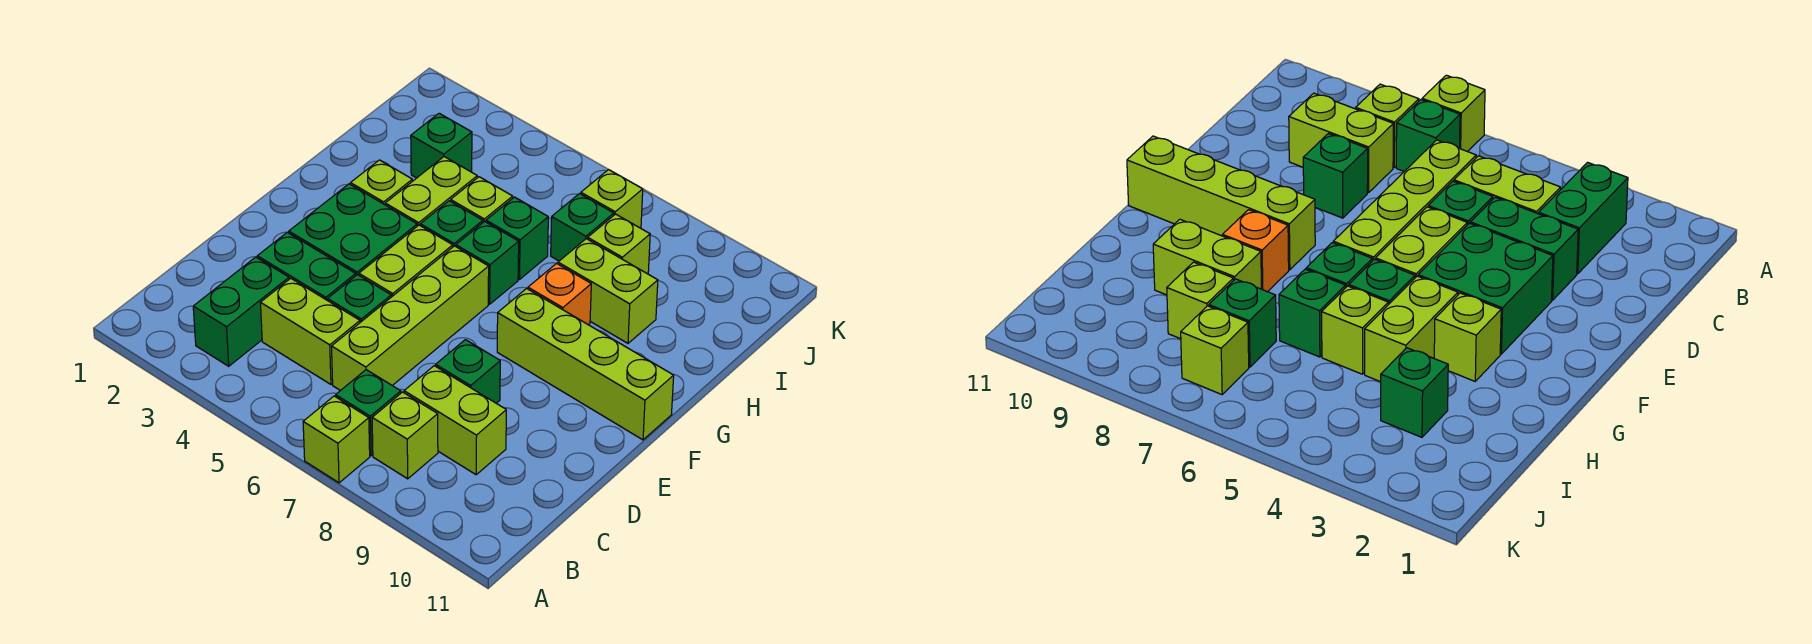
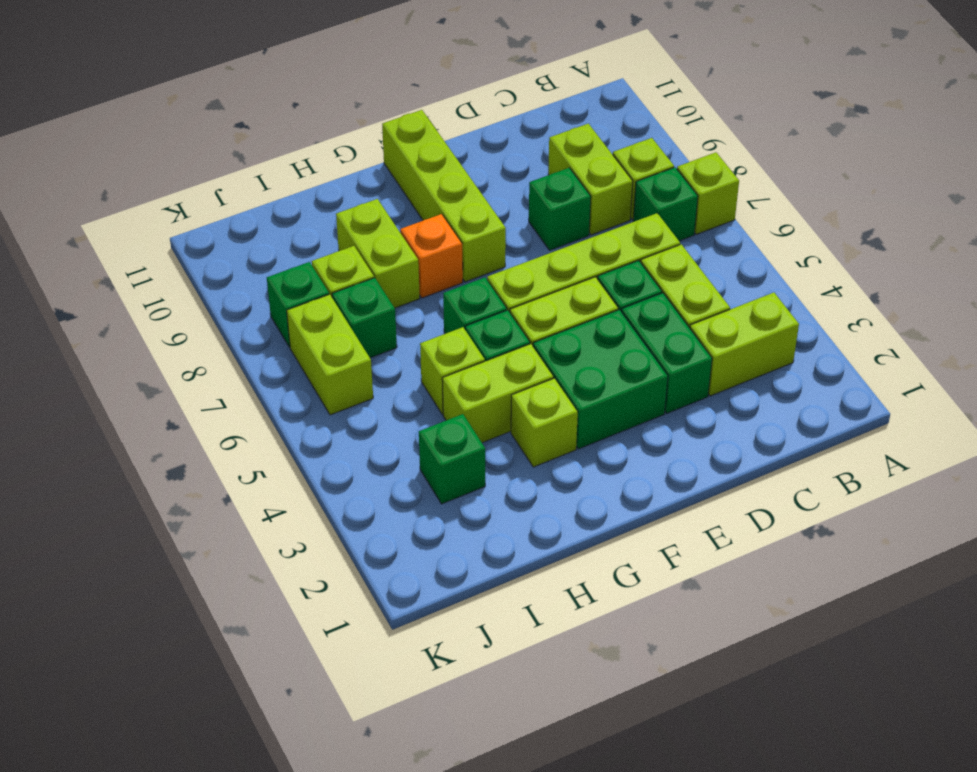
green brick B3:C3 level 1 -> lime brick B3:C3 level 1
green brick H6 level 1 -> green brick J8 level 1
lime brick J7 level 1 -> lime brick J6:J7 level 1

